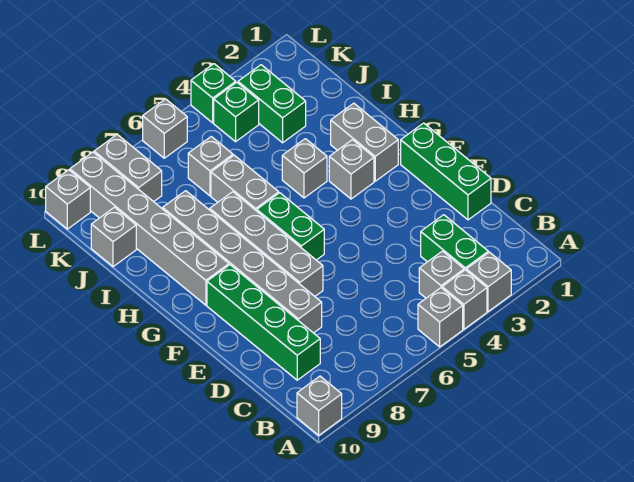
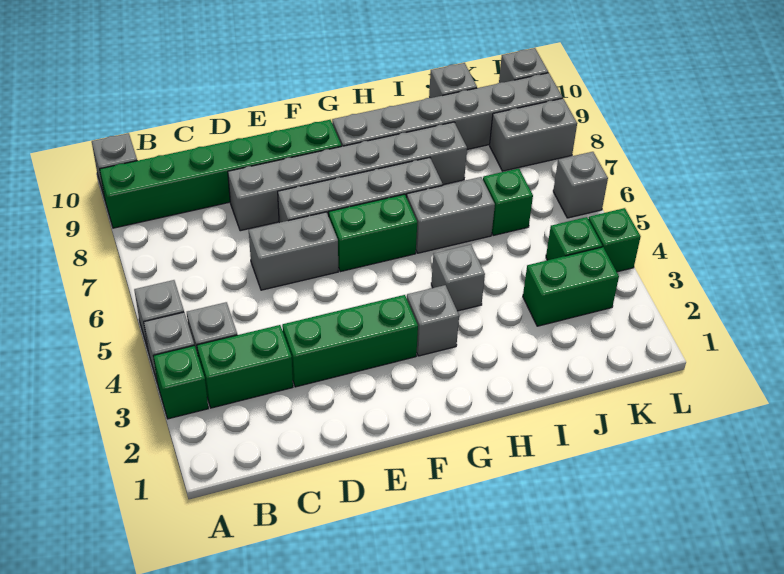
grey brick A3 level 1 -> green brick A3 level 1
green brick C9:F9 level 1 -> green brick A9:F9 level 1
green brick D1:F1 level 1 -> green brick D3:F3 level 1
grey brick G2:H2 level 1 -> grey brick D6:E6 level 1
grey brick J6 level 1 -> green brick J6 level 1

